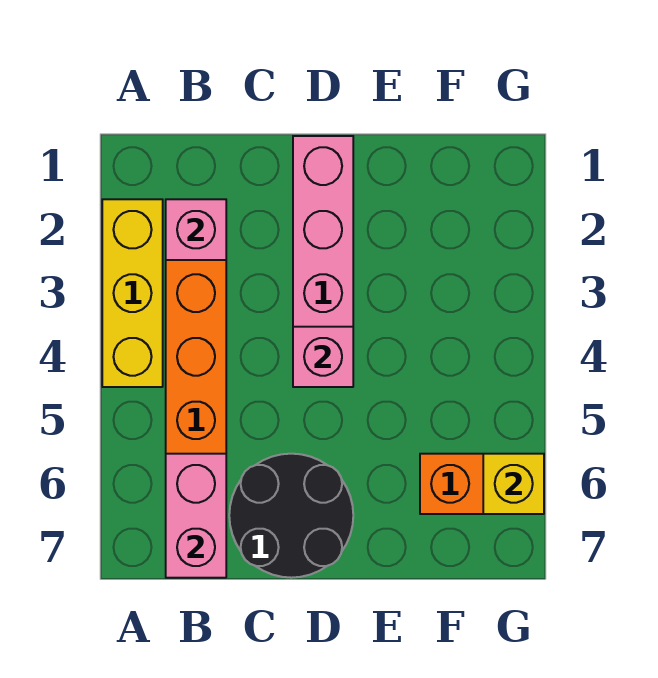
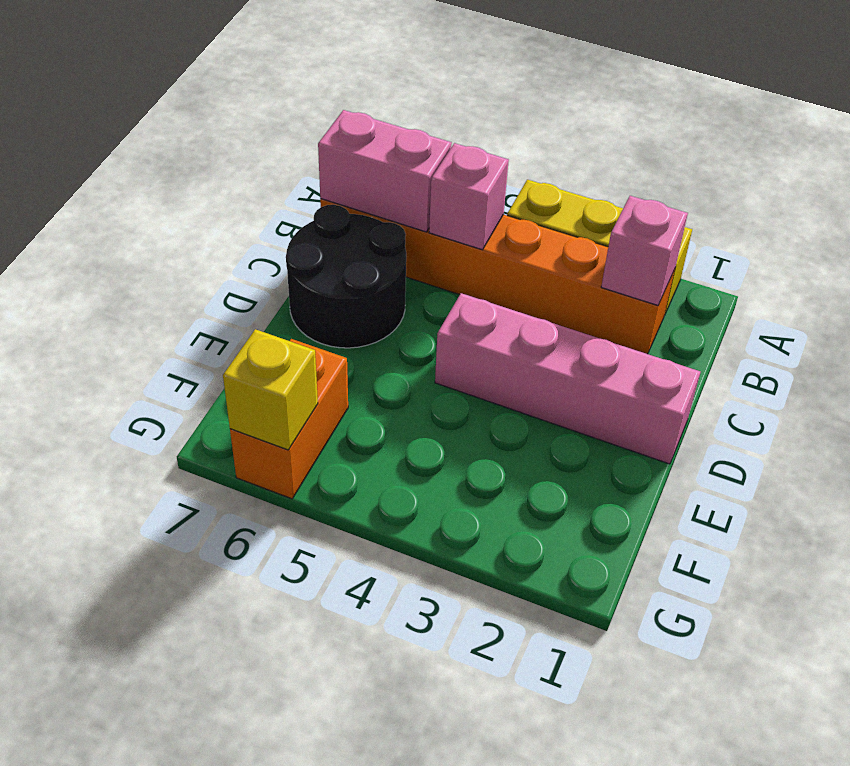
pink brick D4 level 2 -> pink brick B5 level 2

